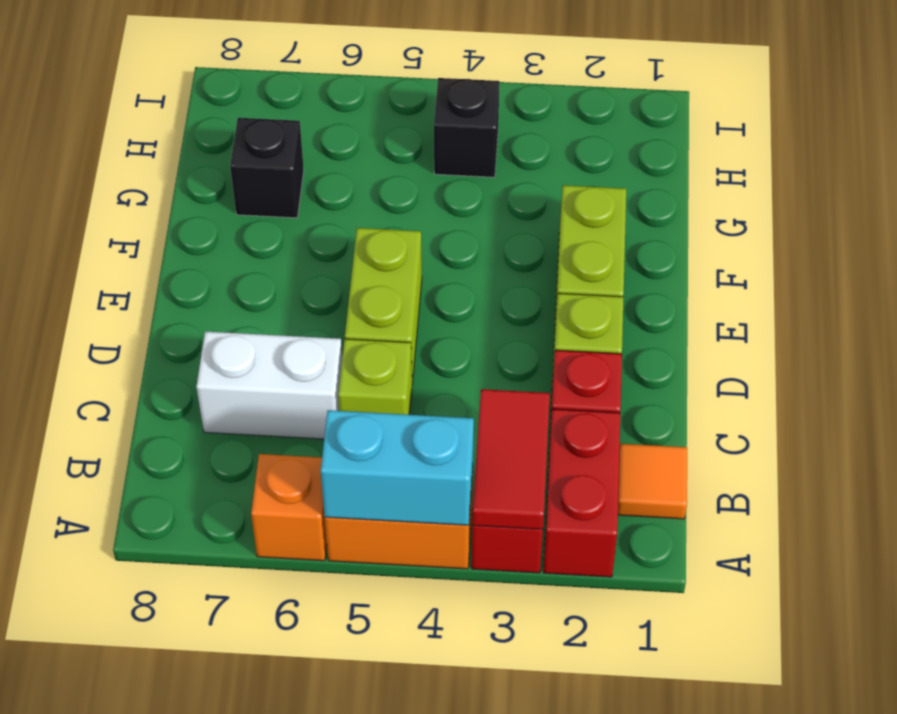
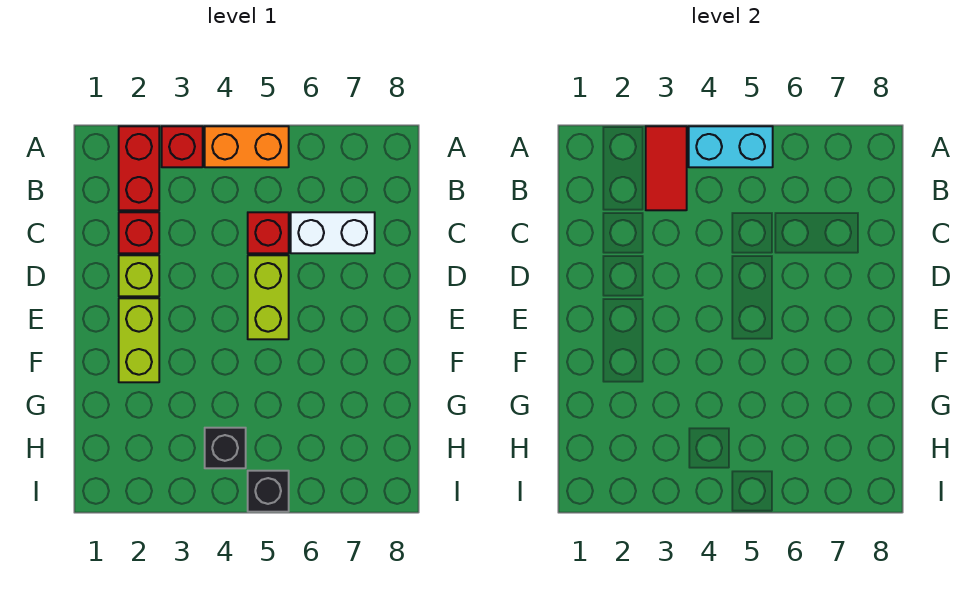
orange brick A6 level 1 -> none
orange tile B1 level 1 -> none
lime brick C5 level 1 -> red brick C5 level 1
black brick G7 level 1 -> black brick I5 level 1

